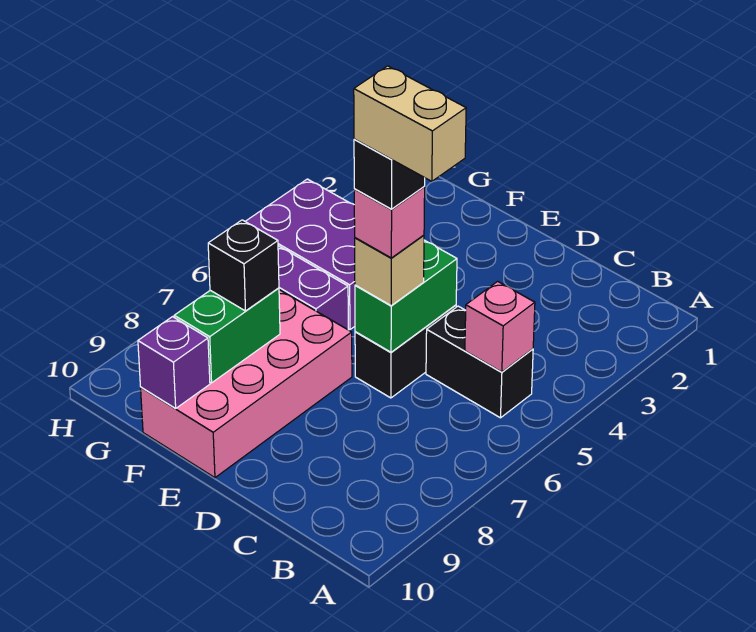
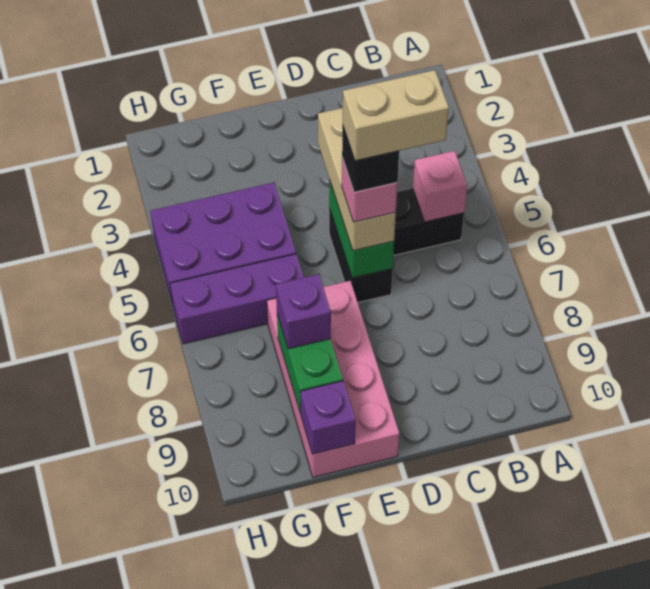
tan brick D6 level 3 -> tan brick D4:D6 level 3
black brick F8 level 3 -> purple brick F8 level 3

